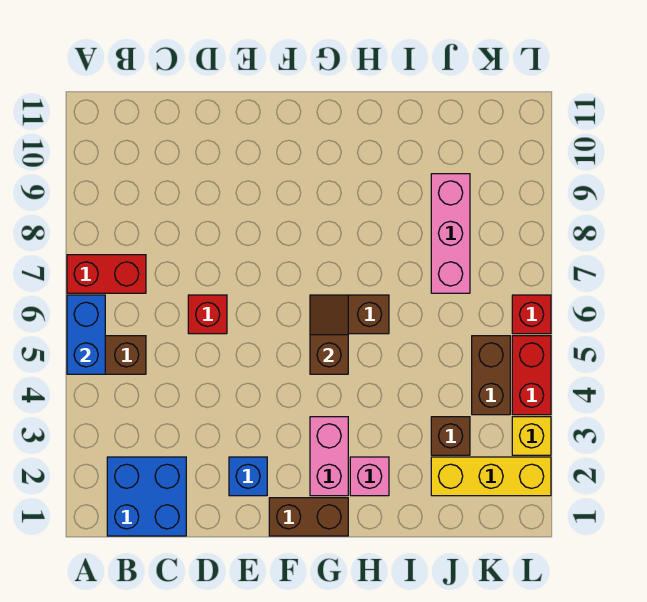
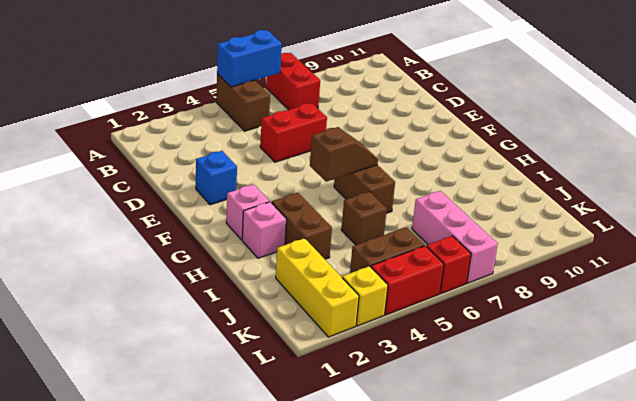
blue brick B1:C2 level 1 -> none
red brick D6 level 1 -> red brick D5:D6 level 1
brown brick F1:G1 level 1 -> brown brick H3:I3 level 1
pink brick G2:G3 level 1 -> pink brick G2 level 1
brown brick J3 level 1 -> brown brick I5 level 1
pink brick J7:J9 level 1 -> pink brick J7:L7 level 1

